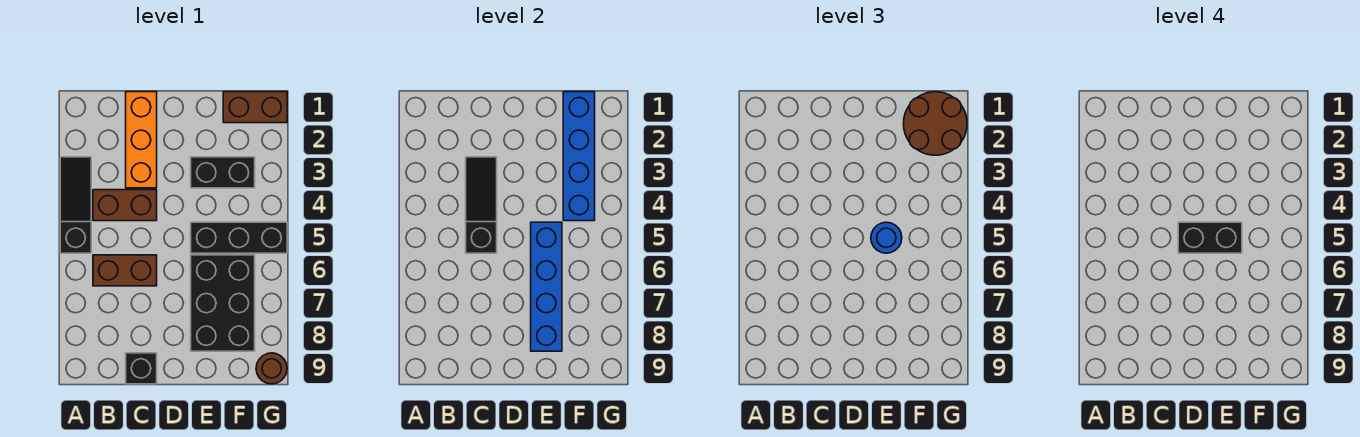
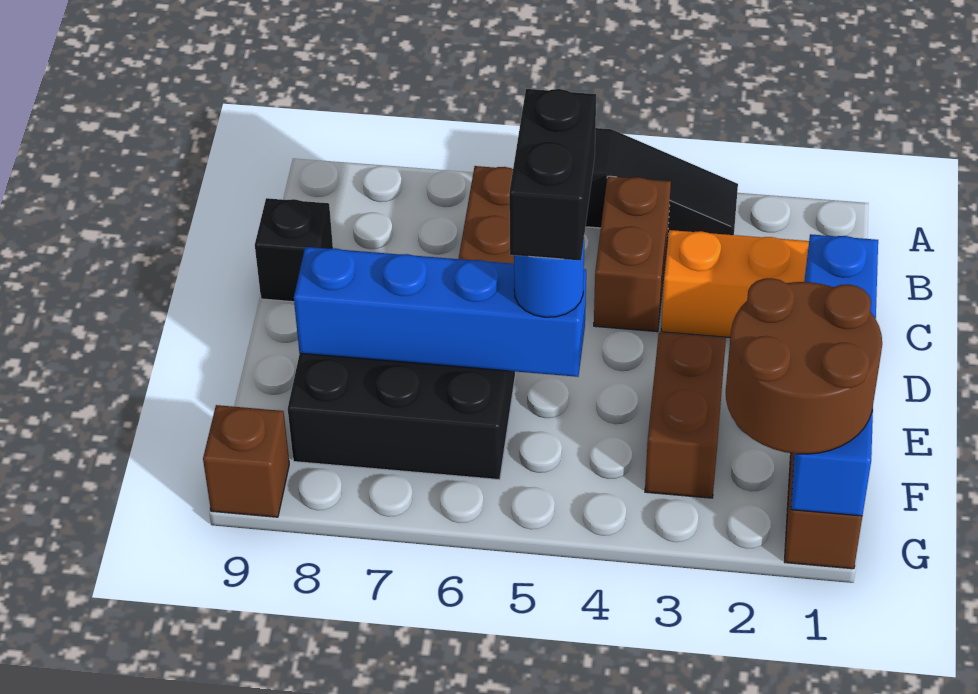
black slope C3:C5 level 2 top 5 -> none
black brick E3:F3 level 1 -> brown brick E3:F3 level 1
black brick E5:G5 level 1 -> none
blue brick F1:F4 level 2 -> blue brick D1:G1 level 2
brown round brick G9 level 1 -> brown brick G9 level 1

